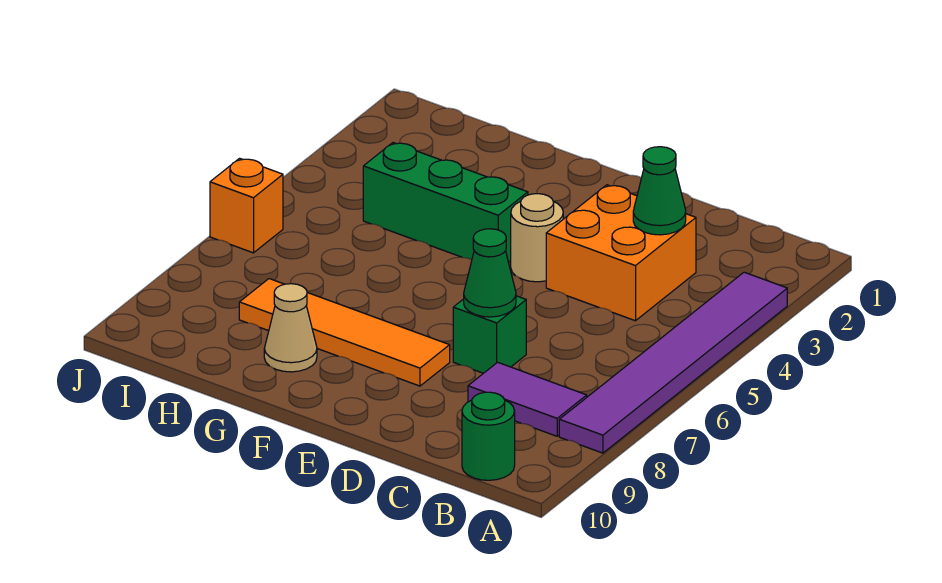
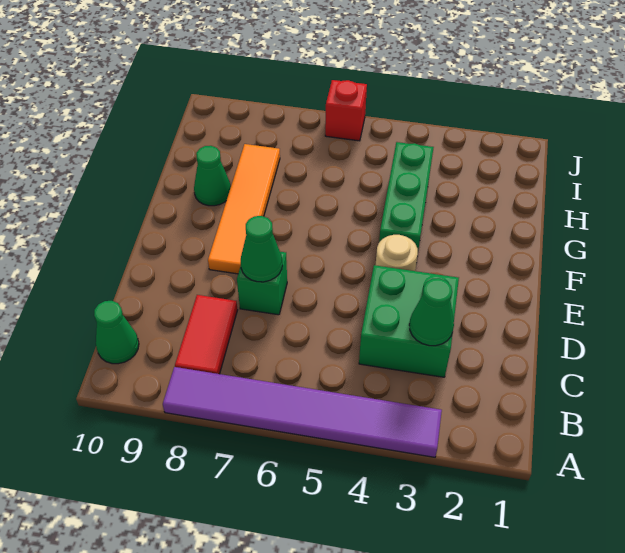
purple tile B8:C8 level 1 -> red tile B8:C8 level 1
green round brick B10 level 1 -> green cone B10 level 1
orange brick C3:D4 level 1 -> green brick C3:D4 level 1
tan cone G9 level 1 -> green cone G9 level 1
orange brick J6 level 1 -> red brick J6 level 1

